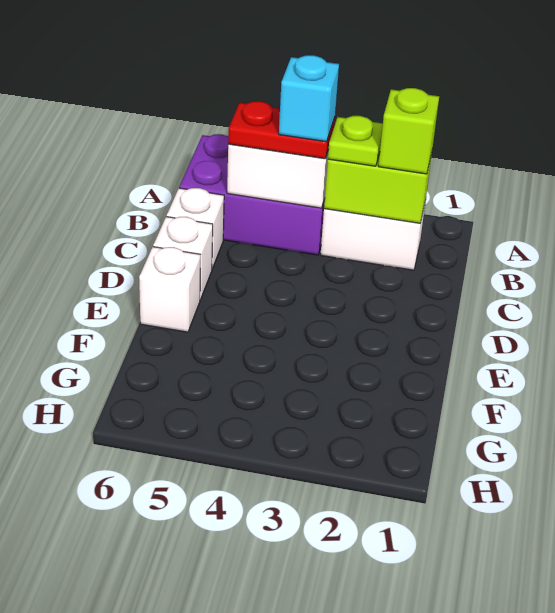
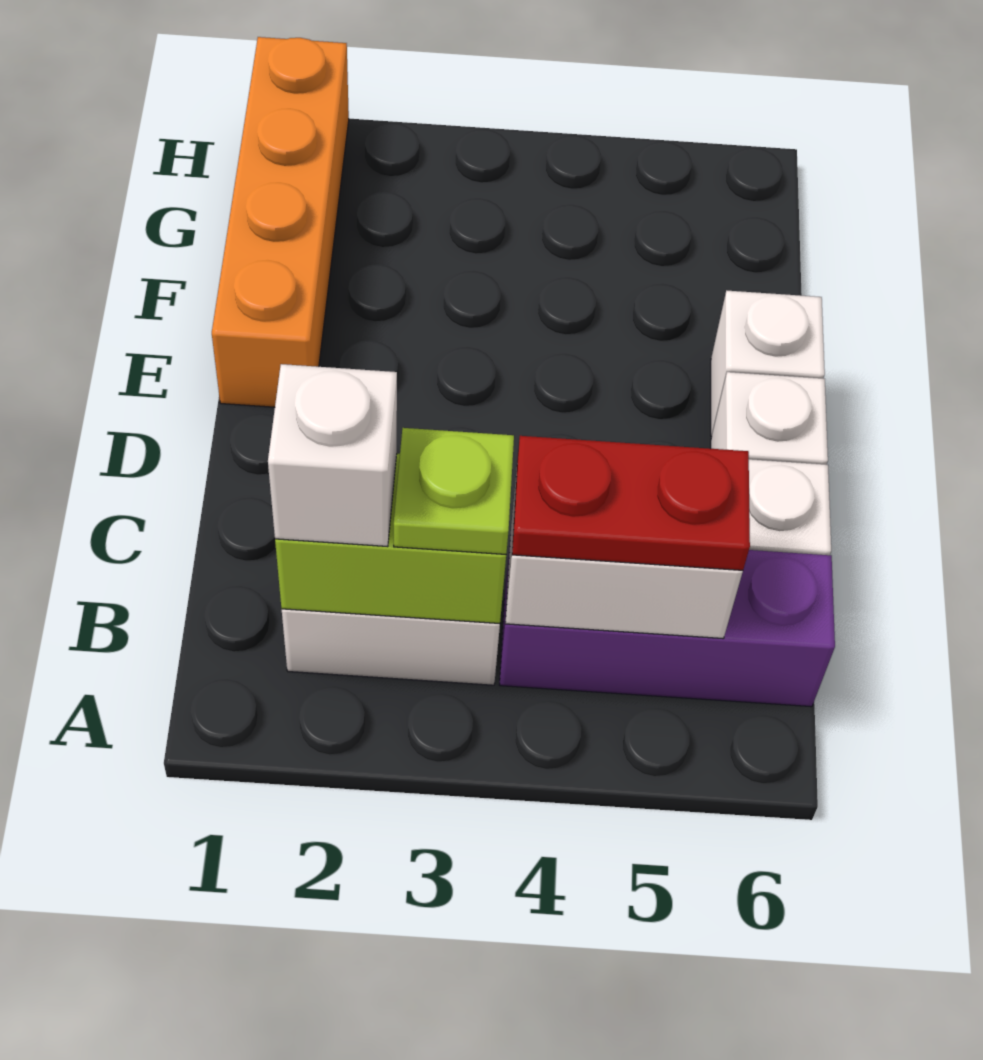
purple brick A4:B6 level 1 -> purple brick B4:B6 level 1
lime brick B2 level 3 -> white brick B2 level 3
cyan brick B4 level 4 -> none
none -> orange brick E1:H1 level 1

